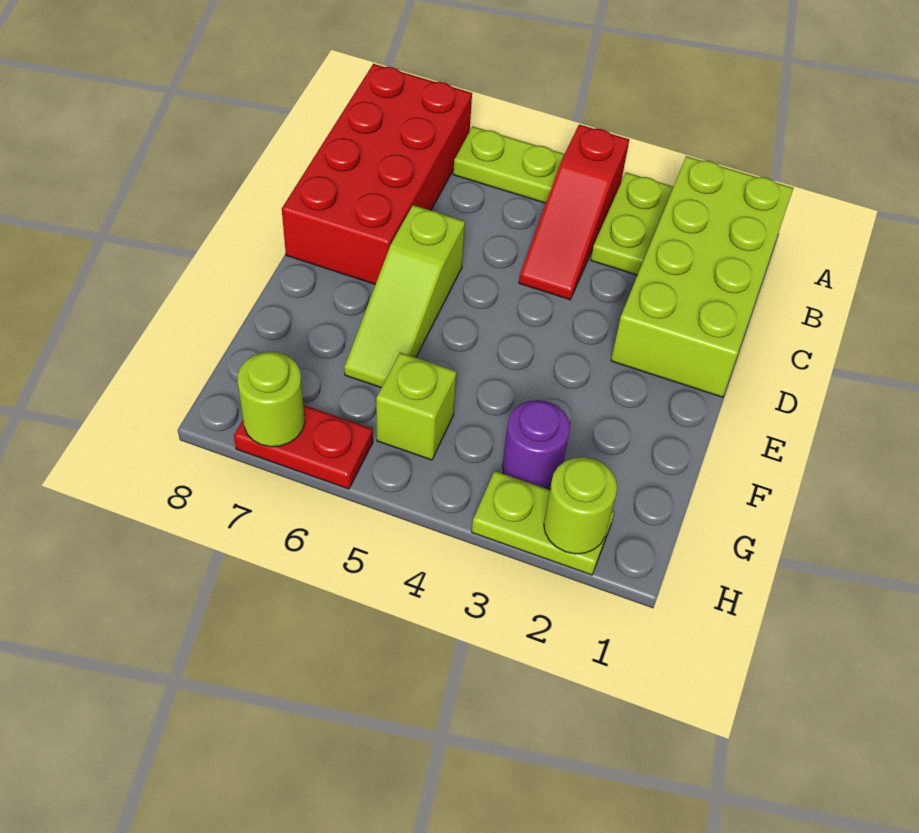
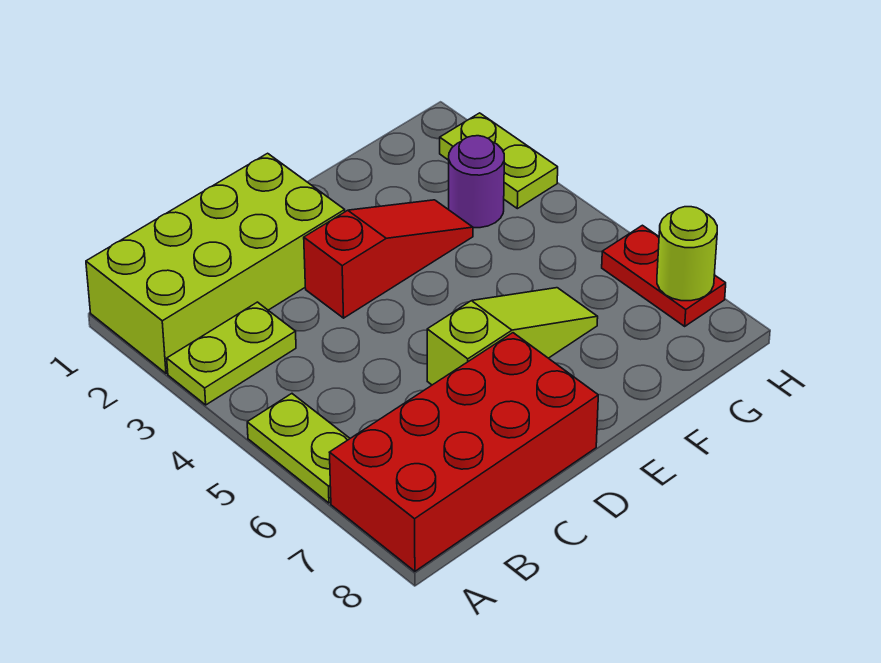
red slope A4:C4 level 1 top A -> red slope D3:F3 level 1 top D
lime brick G5 level 1 -> none
lime round brick H2 level 2 -> none

